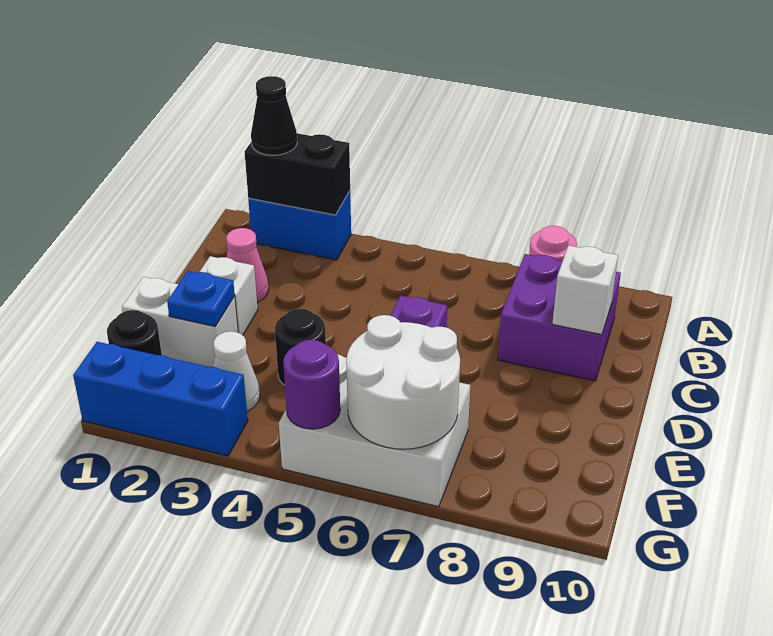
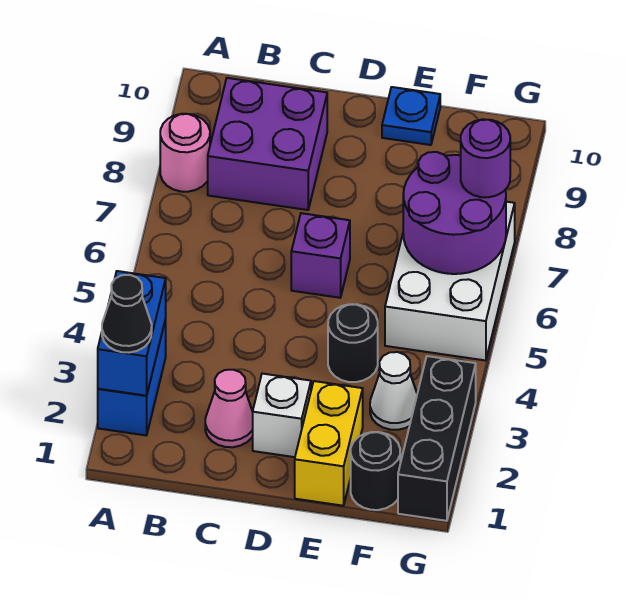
black brick A2:A3 level 2 -> blue brick A2:A3 level 2
white brick C9 level 2 -> none
white brick E1:E2 level 1 -> yellow brick E1:E2 level 1
blue plate E2 level 2 -> blue plate E10 level 1
white round brick F6:G7 level 2 -> purple round brick F6:G7 level 2
blue brick G1:G3 level 1 -> black brick G1:G3 level 1
purple round brick G5 level 2 -> purple round brick G7 level 3

